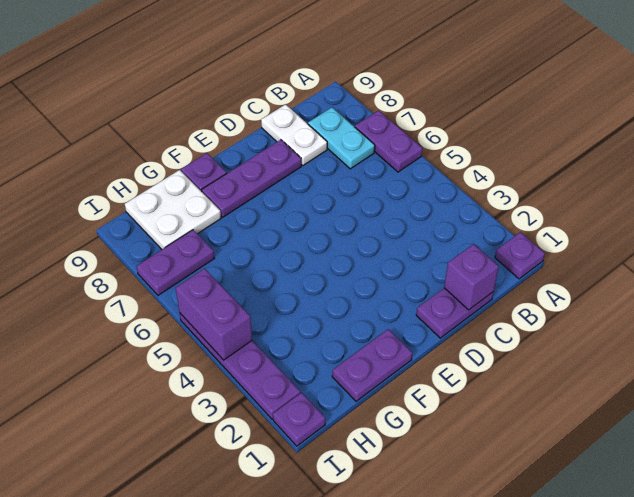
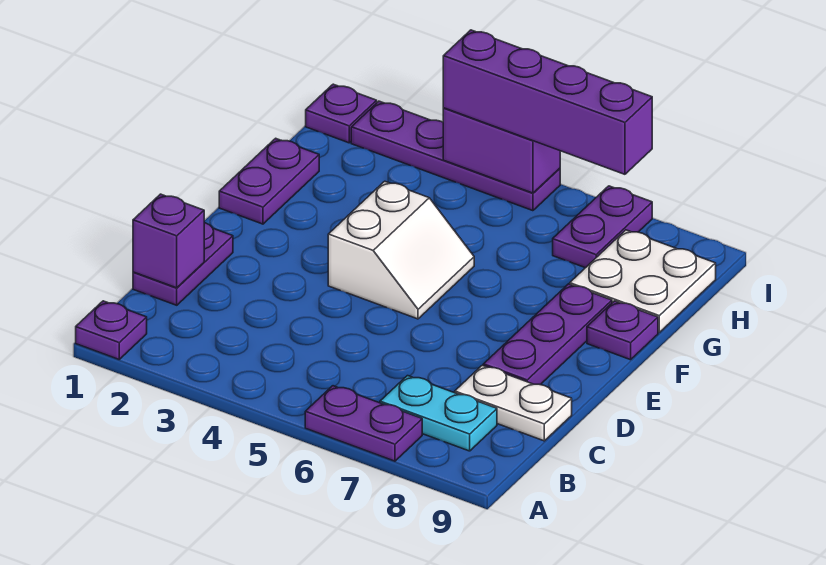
none -> white slope E4:F5 level 1 top 4
none -> purple brick I4:I7 level 3

